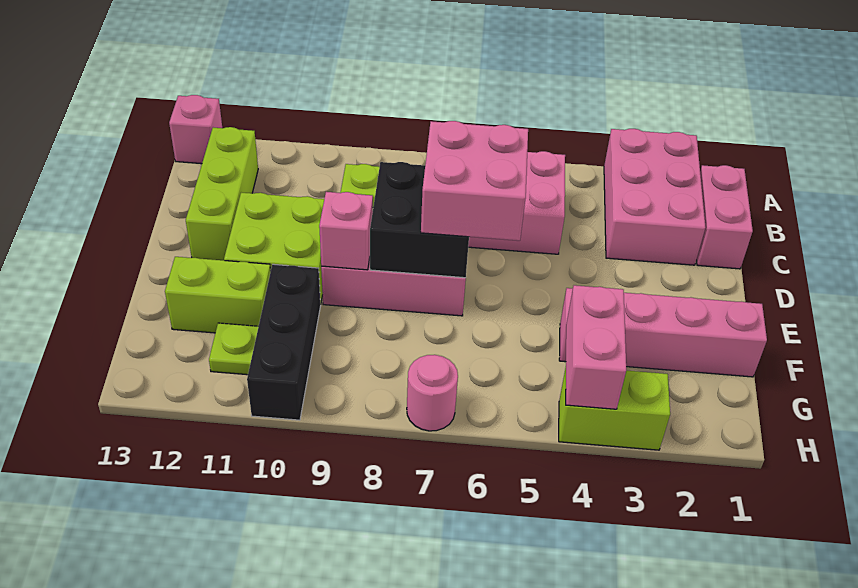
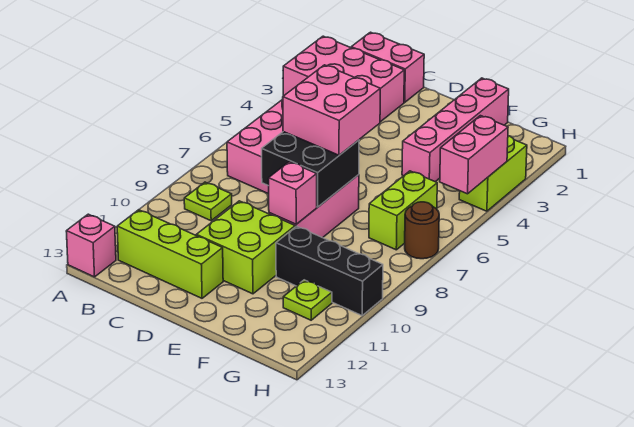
lime brick F11:F12 level 1 -> lime brick G6:G7 level 1
pink brick G4:H4 level 2 -> pink brick H4:H5 level 2
pink round brick H7 level 1 -> brown round brick H7 level 1

